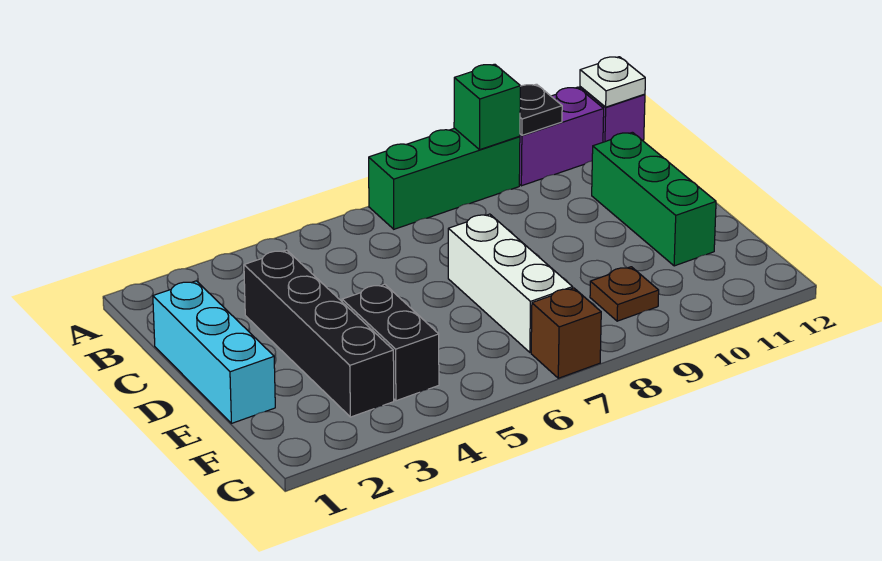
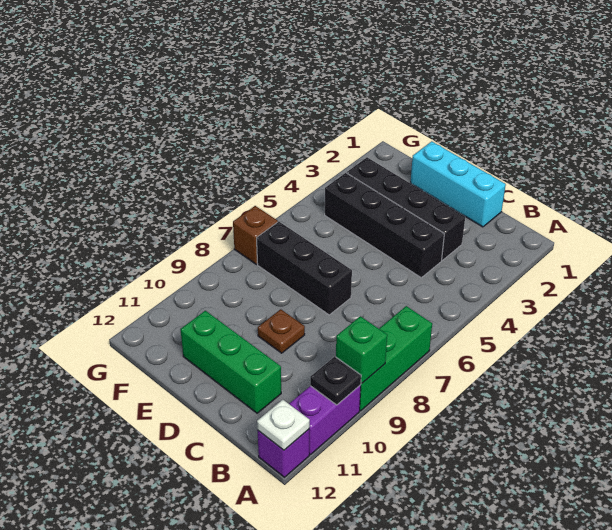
white brick D7:F7 level 1 -> black brick D7:F7 level 1
black brick E4:F4 level 1 -> black brick C4:F4 level 1
brown plate F9 level 1 -> brown plate D9 level 1

